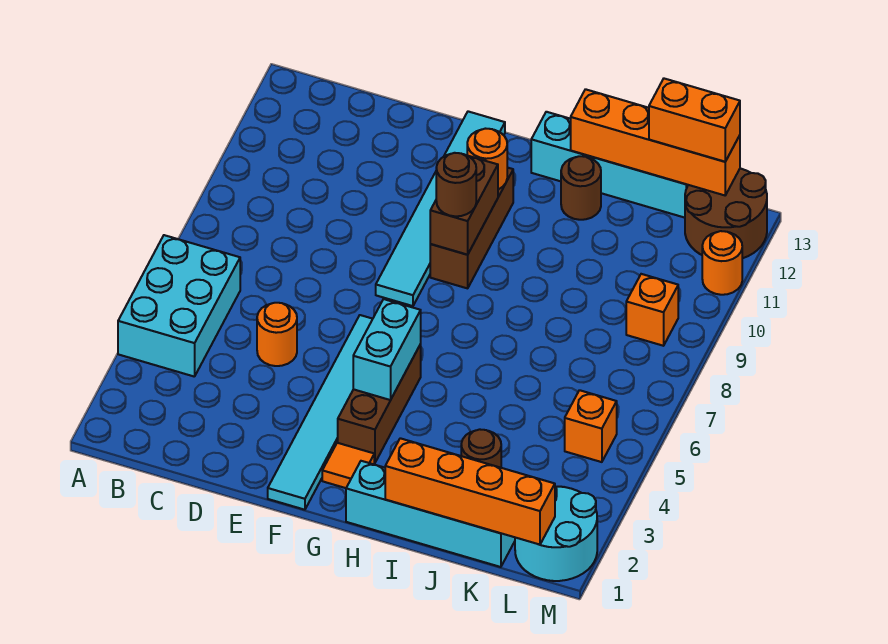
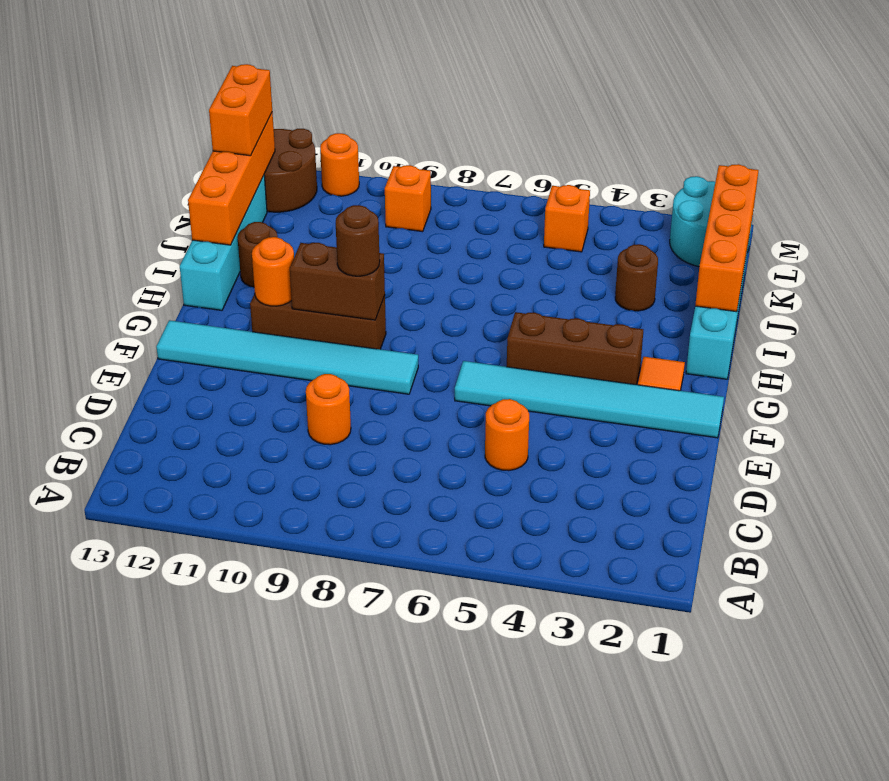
cyan brick A4:B6 level 1 -> none
none -> orange round brick D9 level 1
cyan brick G4:G5 level 2 -> none

